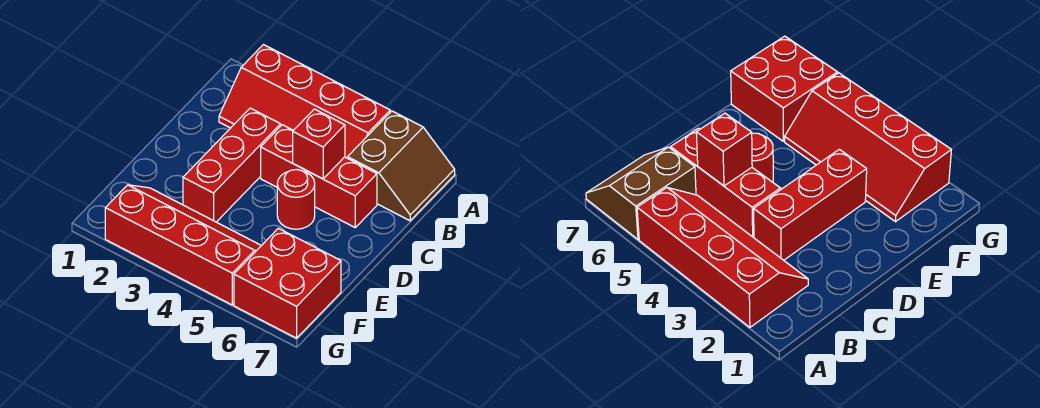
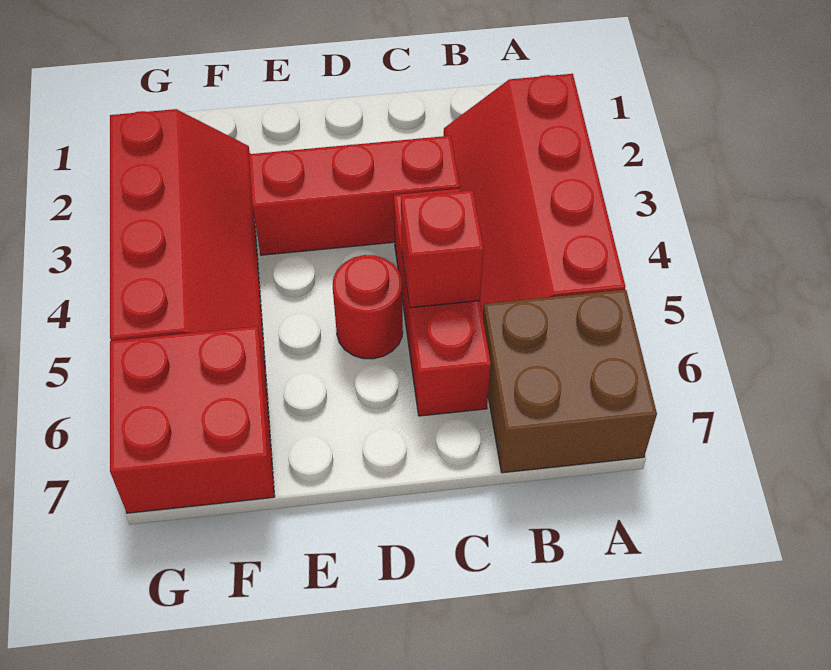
brown slope A6:B7 level 1 top 6 -> brown brick A6:B7 level 1

